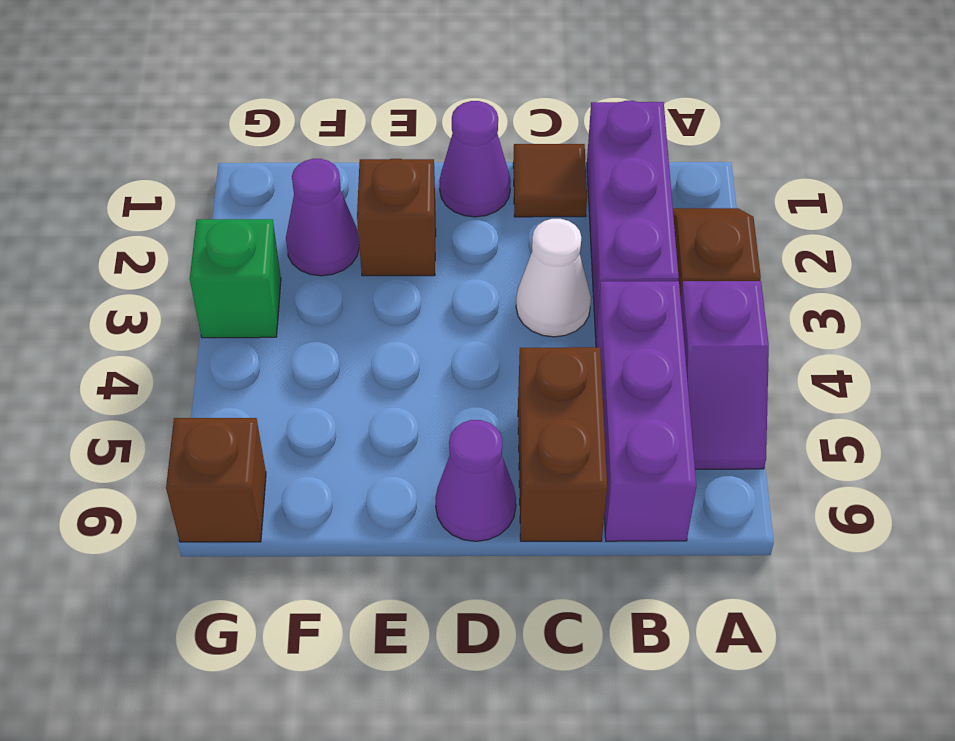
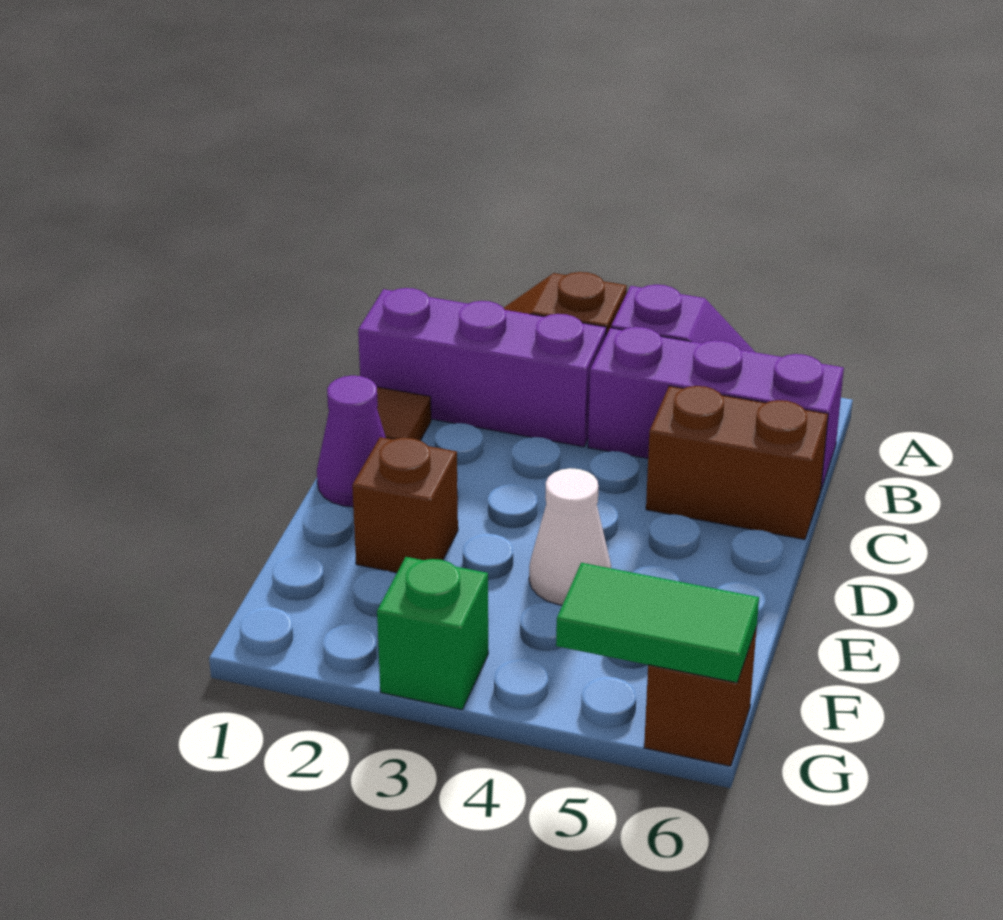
white cone C3 level 1 -> white cone E4 level 1
purple cone D6 level 1 -> none
purple cone F2 level 1 -> none
none -> green tile G5:G6 level 2

